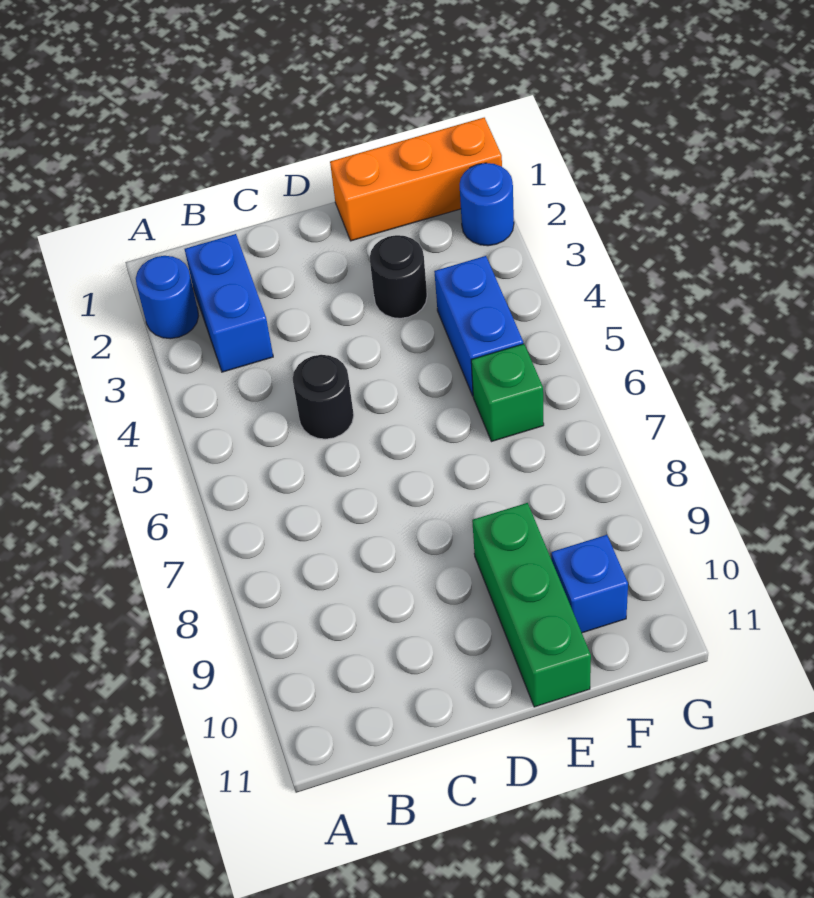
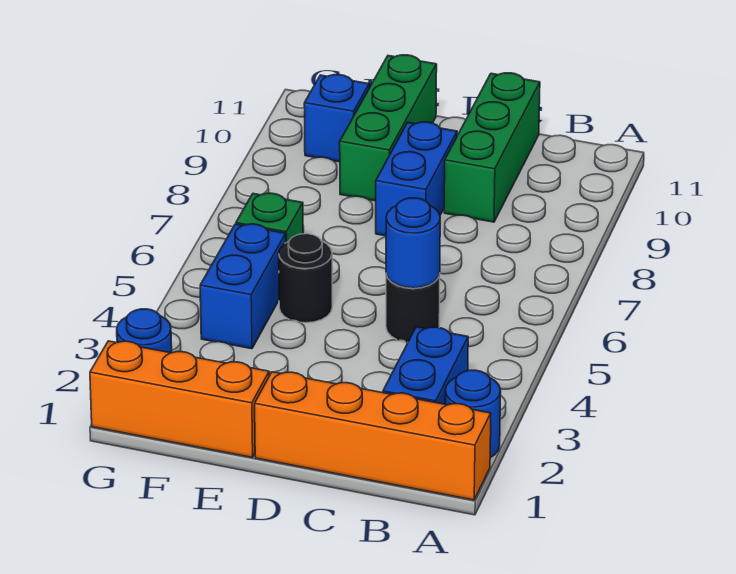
none -> orange brick A1:D1 level 1
none -> blue round brick C5 level 2
none -> green brick C9:C11 level 1
none -> blue brick D8:D9 level 1
black round brick E3 level 1 -> black round brick E5 level 1

